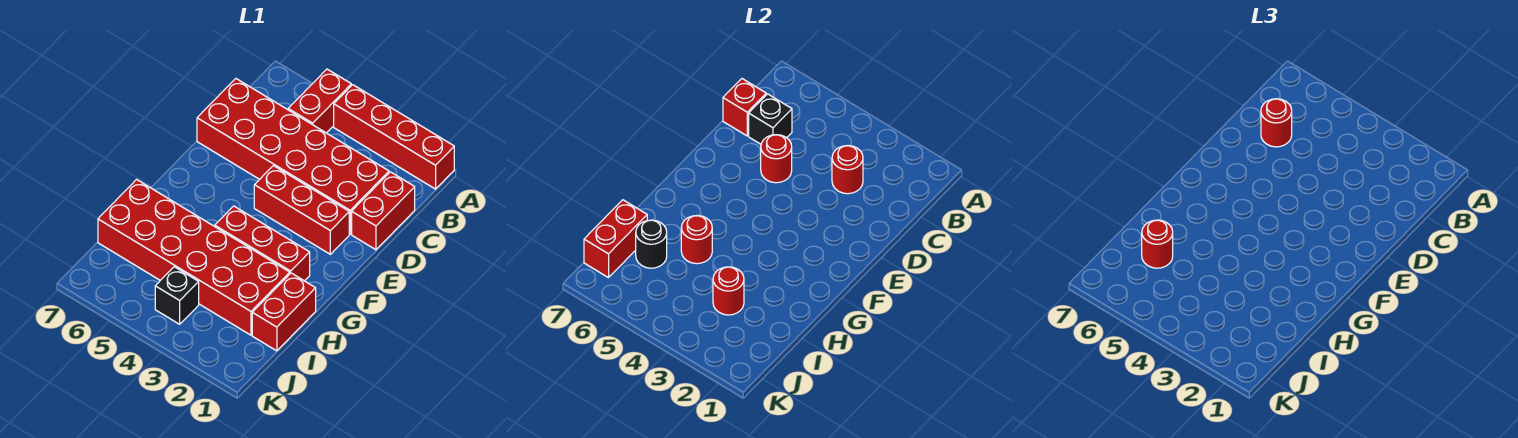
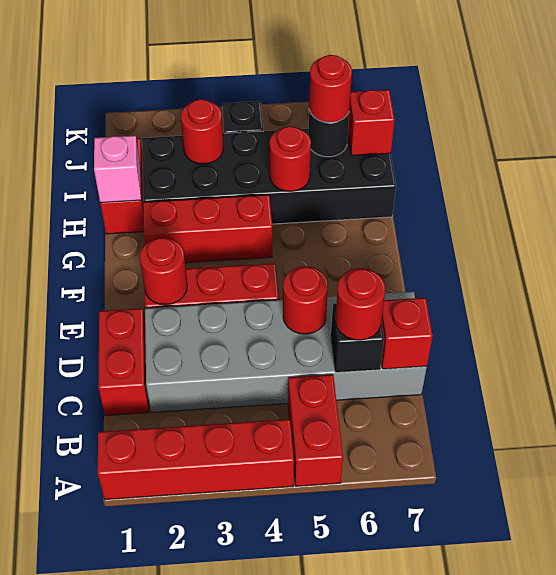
red brick C2:D7 level 1 -> grey brick C2:D7 level 1
red round brick C3 level 2 -> red round brick E2 level 2
none -> pink brick H1 level 2
red brick H2:I7 level 1 -> black brick H2:I7 level 1
red brick I7:J7 level 2 -> red brick I7 level 2

